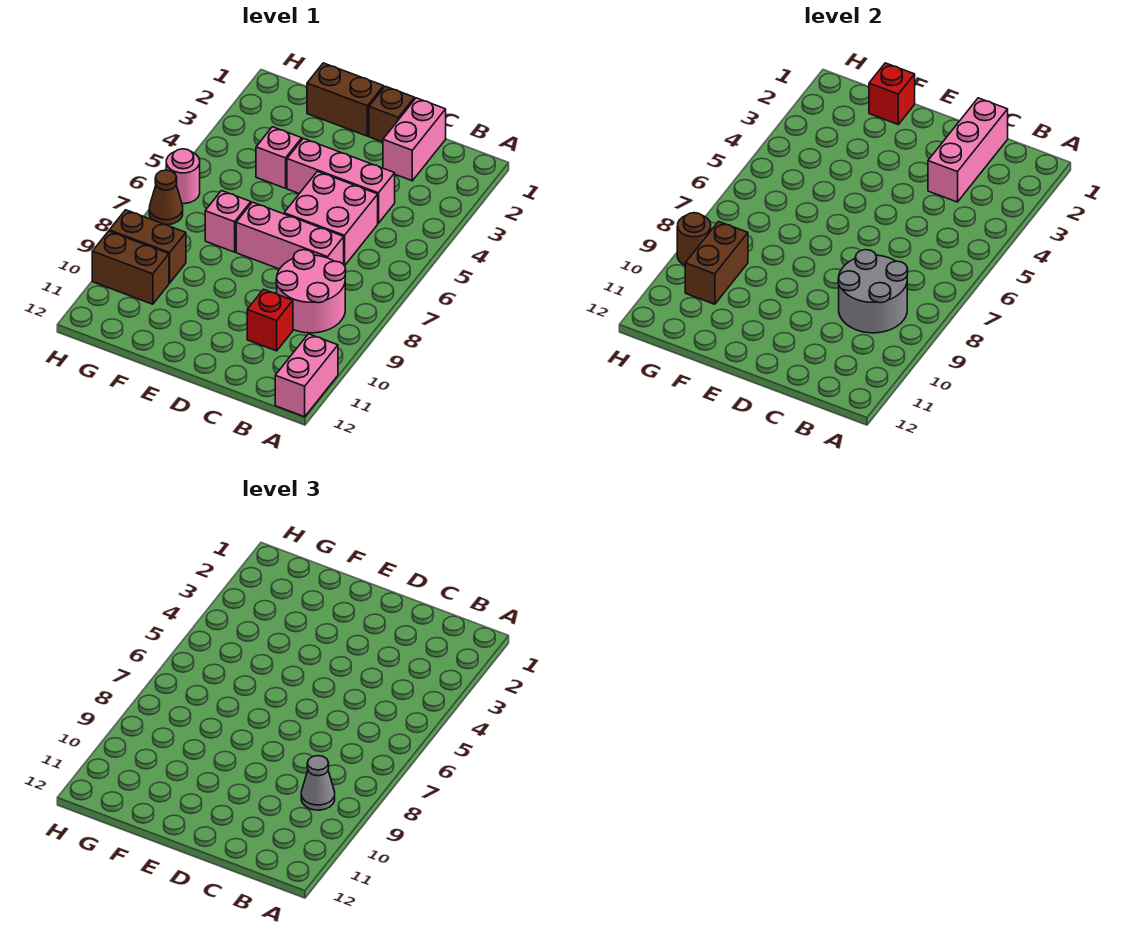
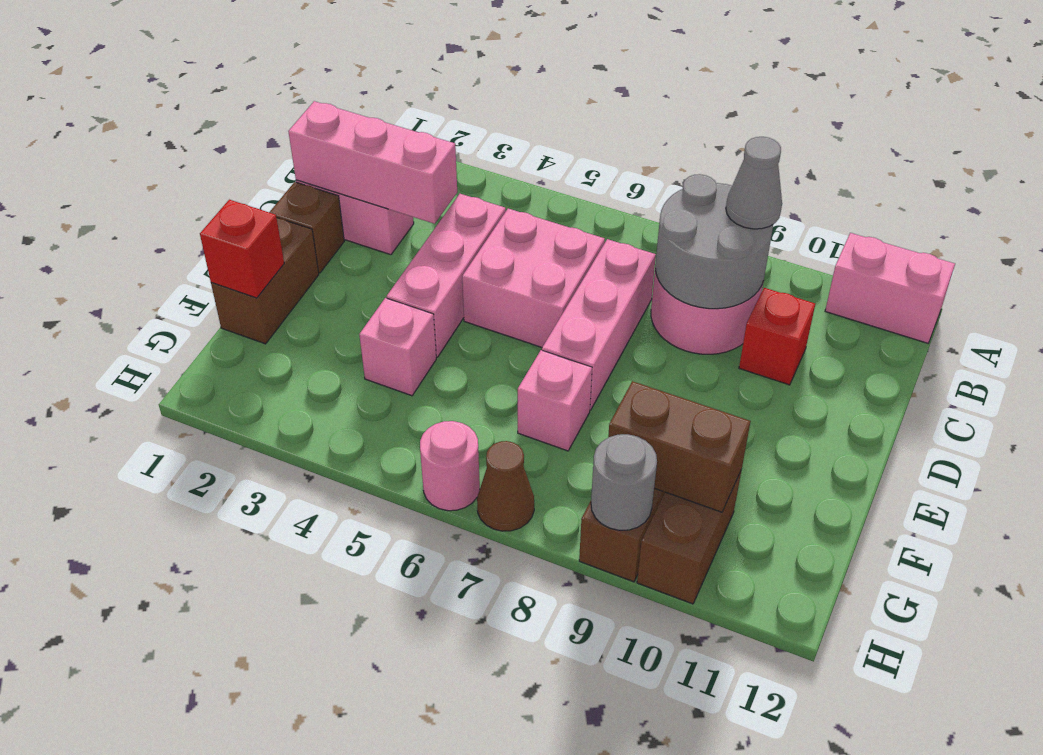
brown round brick H9 level 2 -> grey round brick H9 level 2

